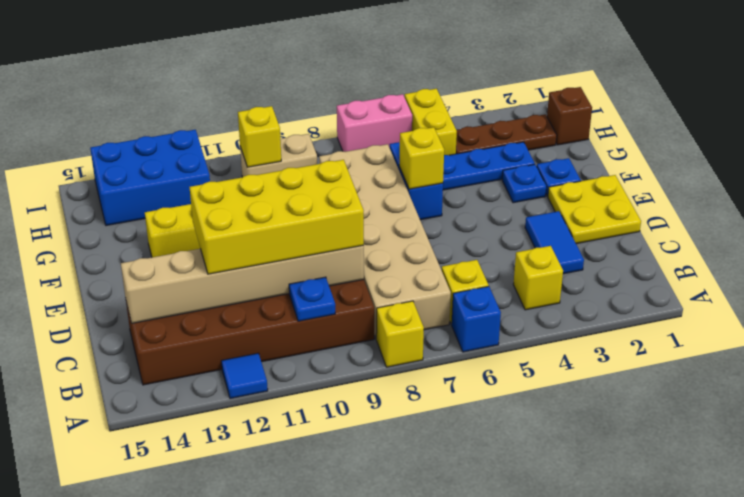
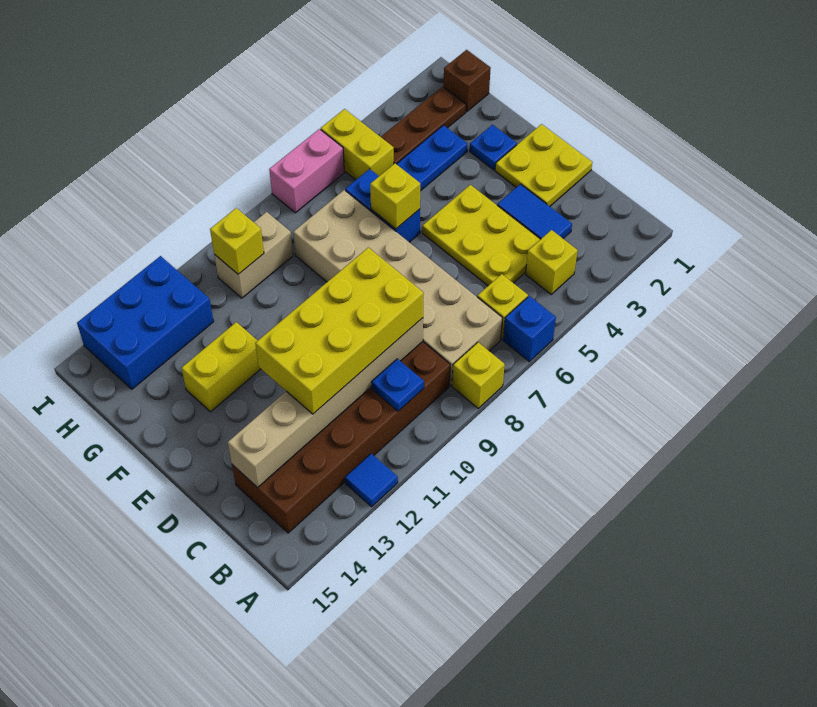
none -> yellow plate C4:E5 level 1
blue plate F3 level 1 -> none

